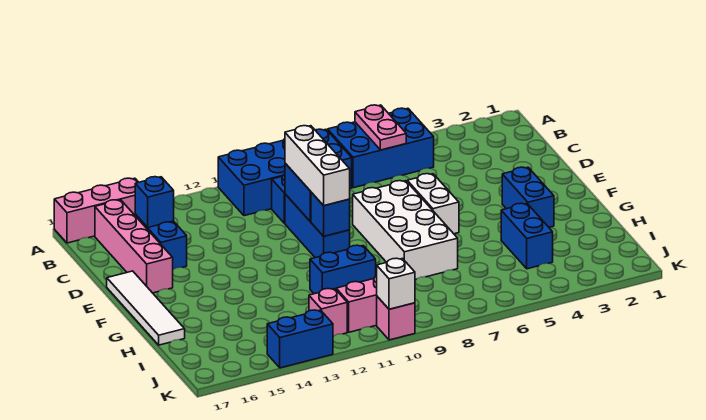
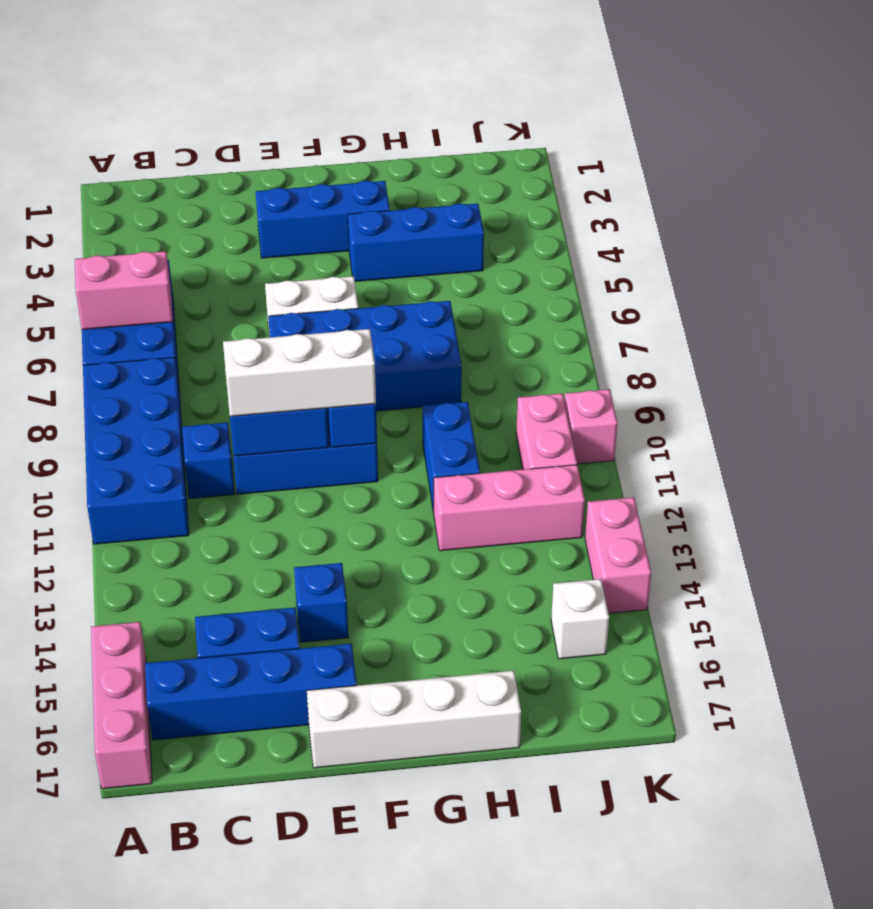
pink plate A6:B6 level 2 -> pink brick A6:B6 level 2
pink brick B16:E16 level 1 -> blue brick B16:E16 level 1
blue brick C15 level 2 -> blue brick E14 level 1
white brick E7:H8 level 1 -> blue brick E7:H8 level 1
white tile E17:H17 level 1 -> white brick E17:H17 level 1
blue brick F3:G3 level 1 -> blue brick E3:G3 level 1
blue brick H4:I4 level 1 -> blue brick G4:I4 level 1
pink brick J12 level 1 -> pink brick H12:J12 level 1
white brick K10 level 2 -> white brick J15 level 1
blue brick K13:K14 level 1 -> pink brick K13:K14 level 1

